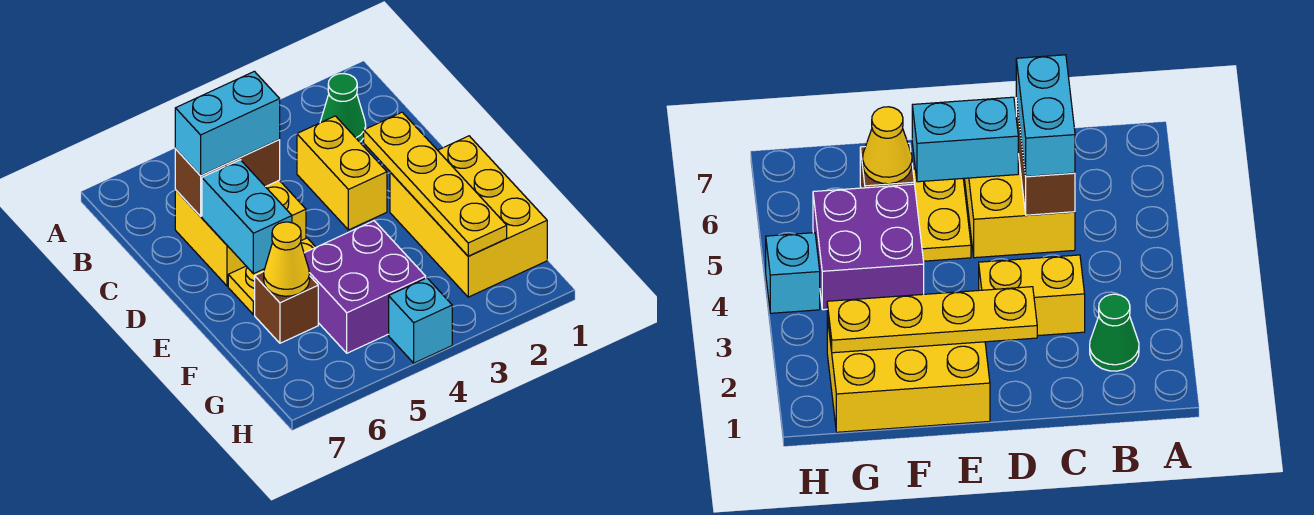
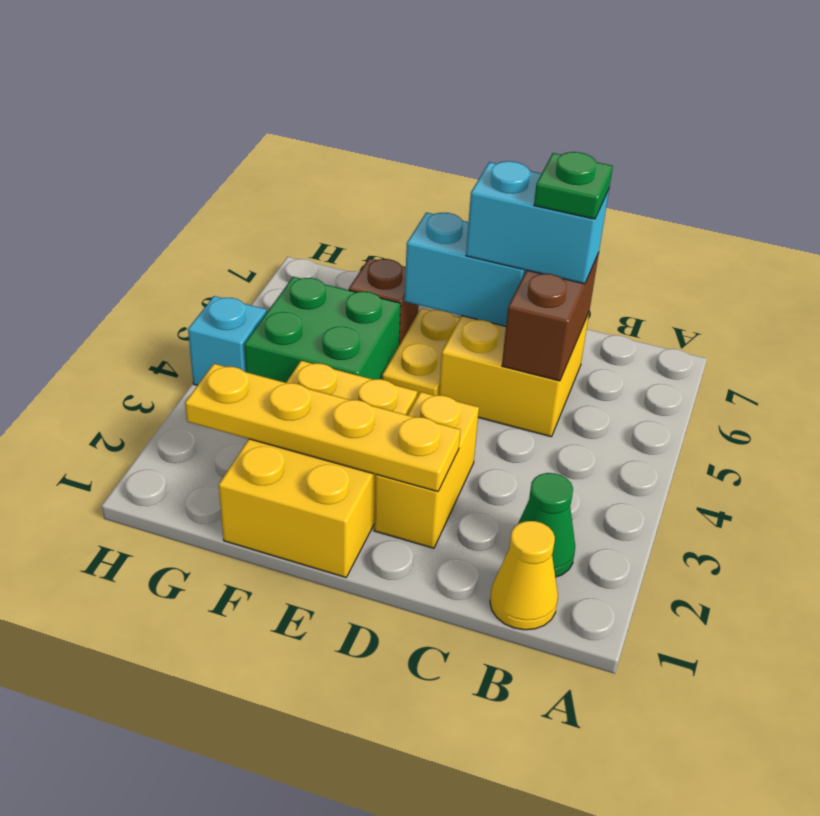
yellow brick C3:D3 level 1 -> yellow brick D2:D3 level 1
cyan brick C5:C6 level 3 -> cyan brick C6:D6 level 3
none -> green plate C6 level 4
yellow brick E1:G2 level 1 -> yellow brick E1:F3 level 1
purple brick F4:G5 level 1 -> green brick F4:G5 level 1
yellow cone F6 level 2 -> yellow cone B1 level 1

